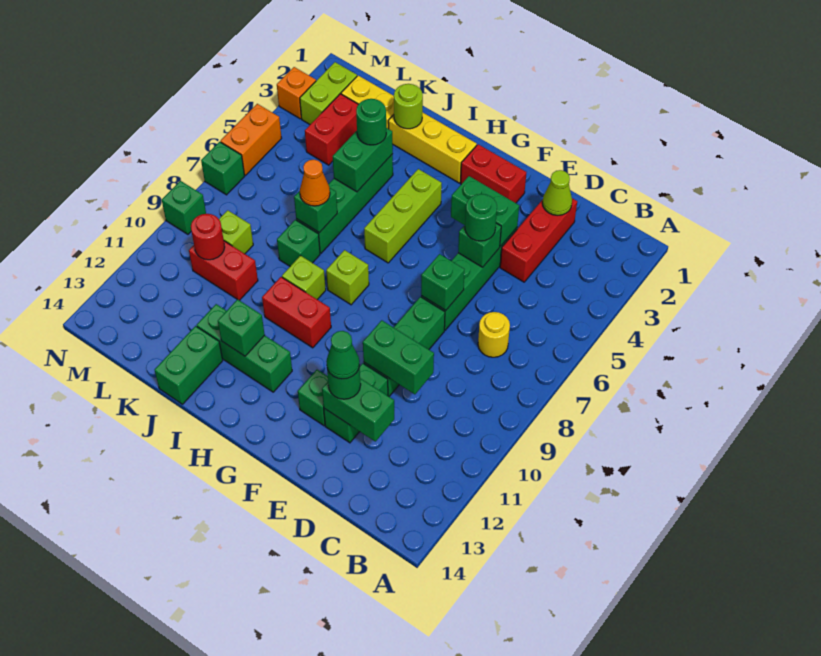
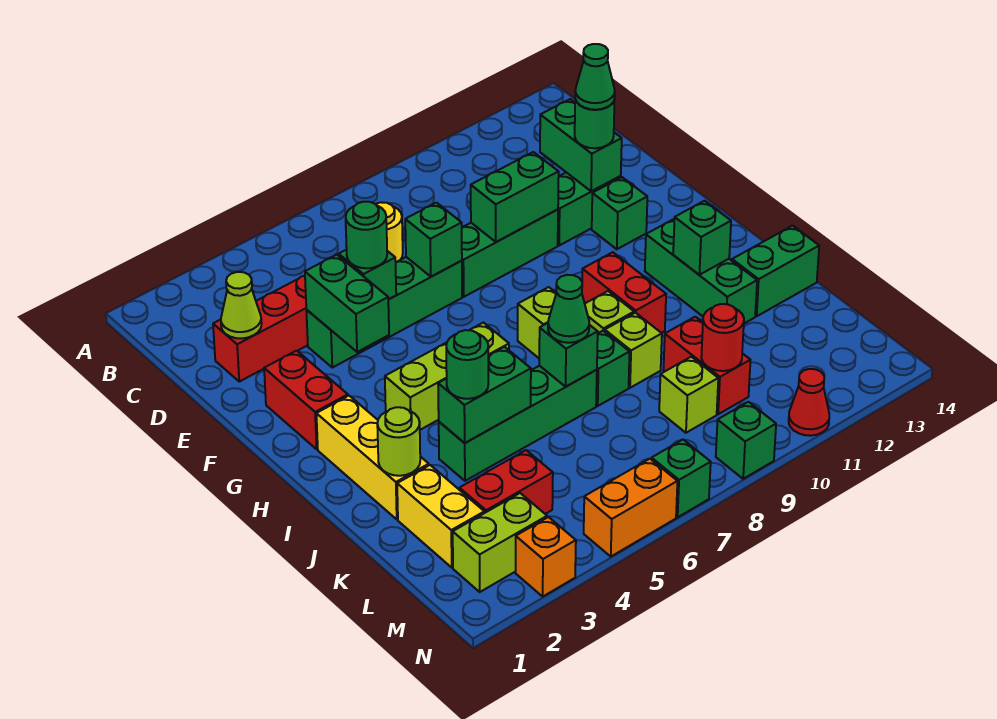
green brick D10:E10 level 2 -> green brick E9:E10 level 2
orange cone J7 level 3 -> green cone J7 level 3
none -> lime brick J9 level 1
none -> red cone N11 level 1

